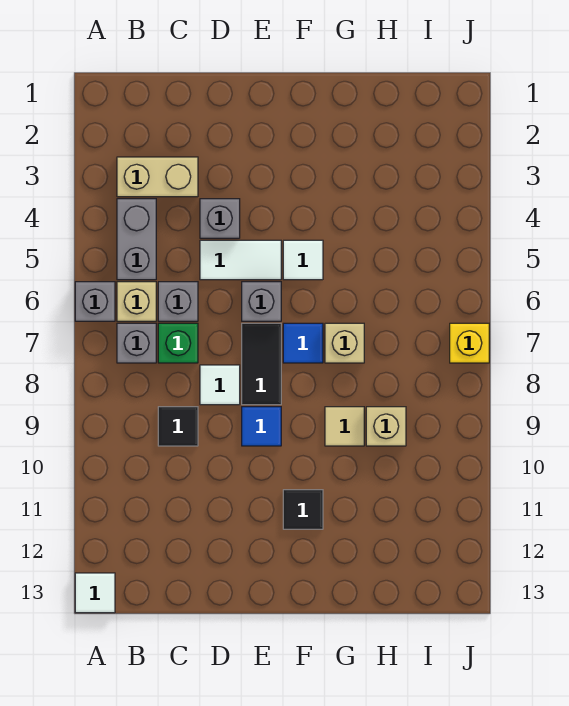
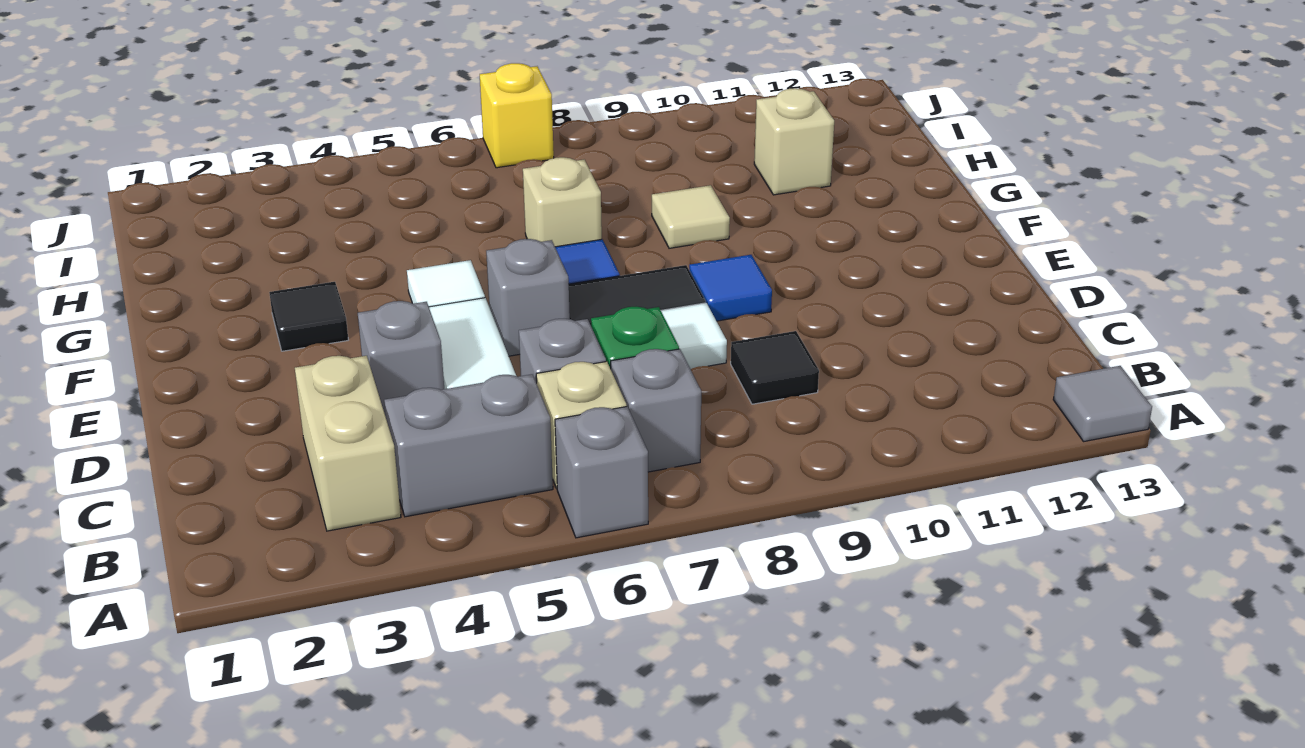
white tile A13 level 1 -> grey tile A13 level 1
black tile F11 level 1 -> black tile F3 level 1
tan brick H9 level 1 -> tan brick H11 level 1

